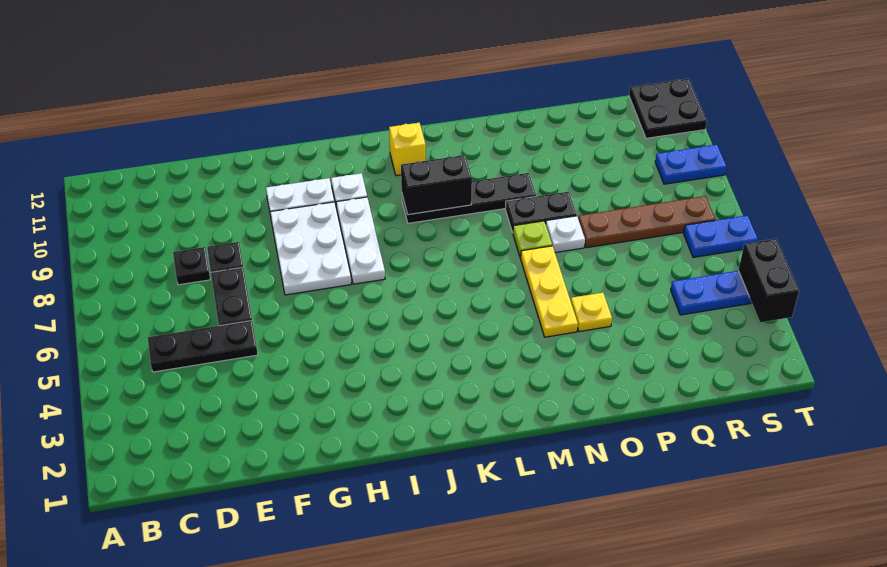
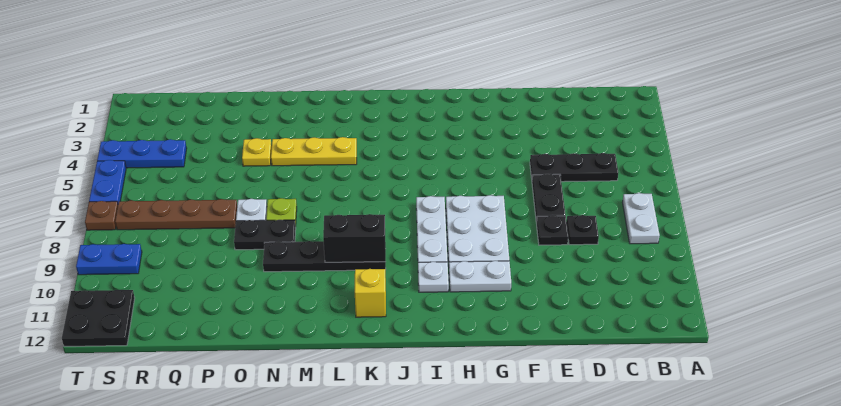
none -> white plate B7:B8 level 1
yellow plate N4:N6 level 1 -> yellow plate L4:N4 level 1
blue plate S6:T6 level 1 -> blue plate T5:T6 level 1
black brick T3:T4 level 2 -> none
none -> brown plate T7 level 1

